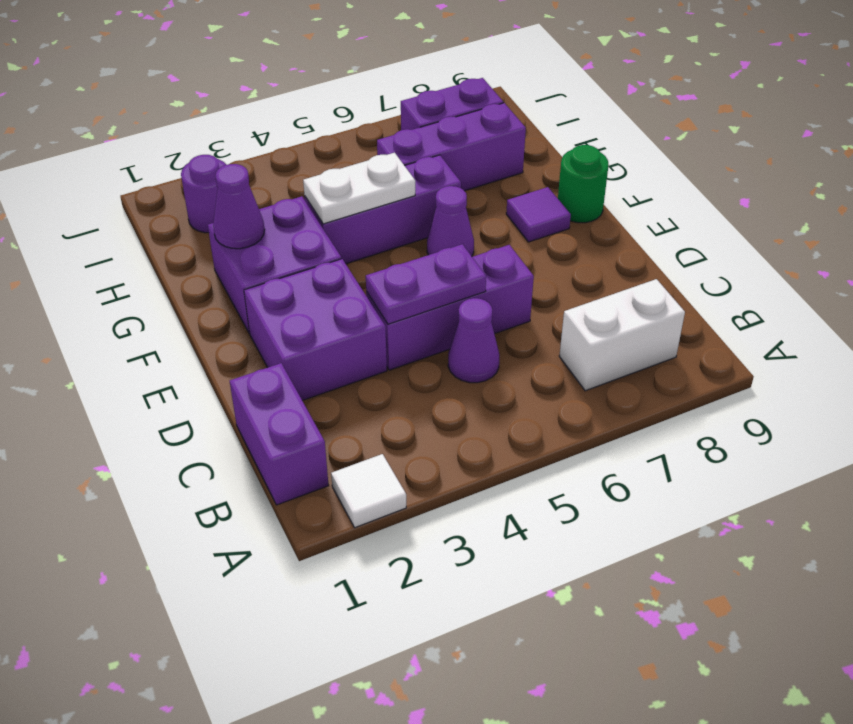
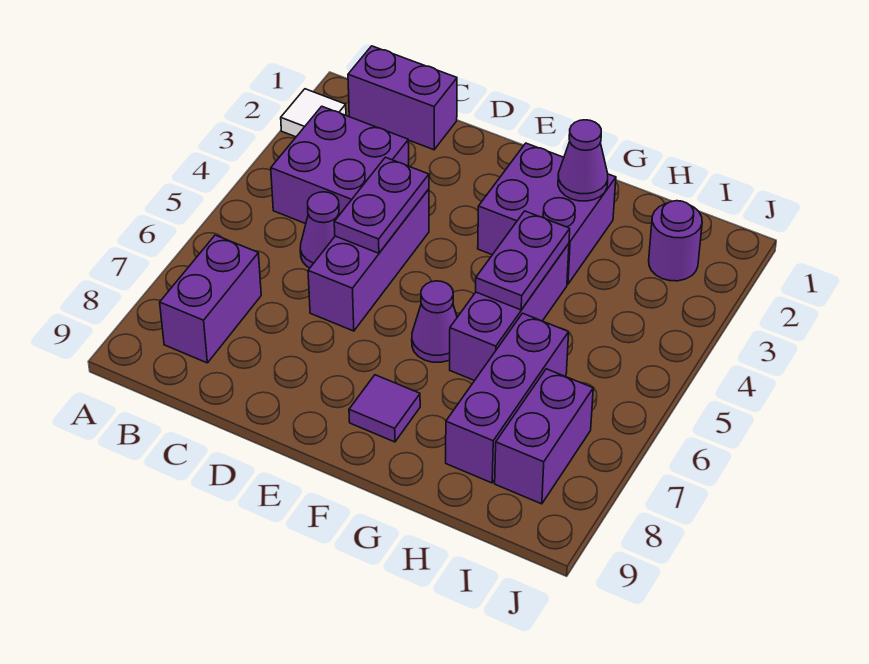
white brick B7:B8 level 1 -> purple brick B7:B8 level 1
purple brick D2:E3 level 1 -> purple brick B3:C4 level 1
green round brick F9 level 1 -> none
white plate G4:G5 level 2 -> purple plate G4:G5 level 2

